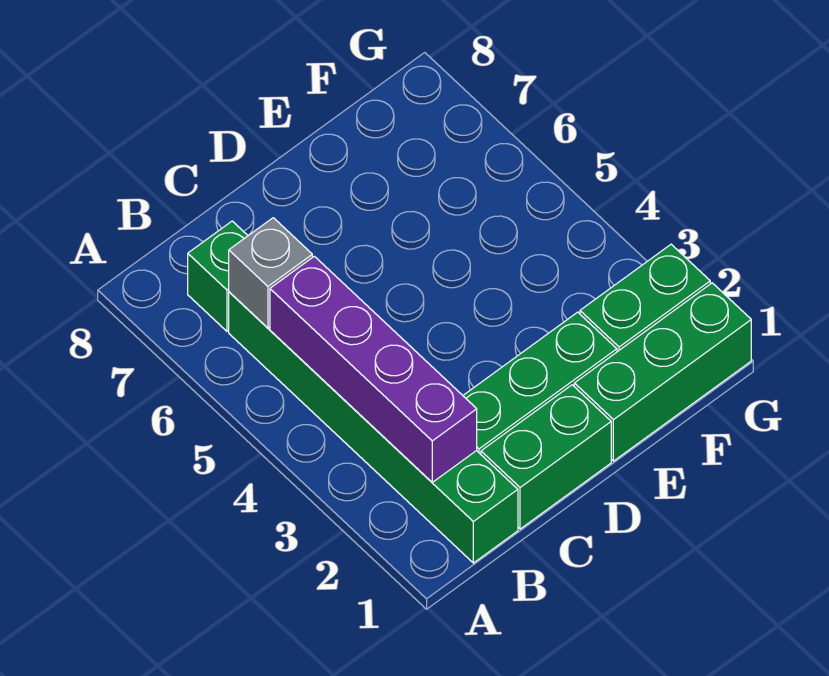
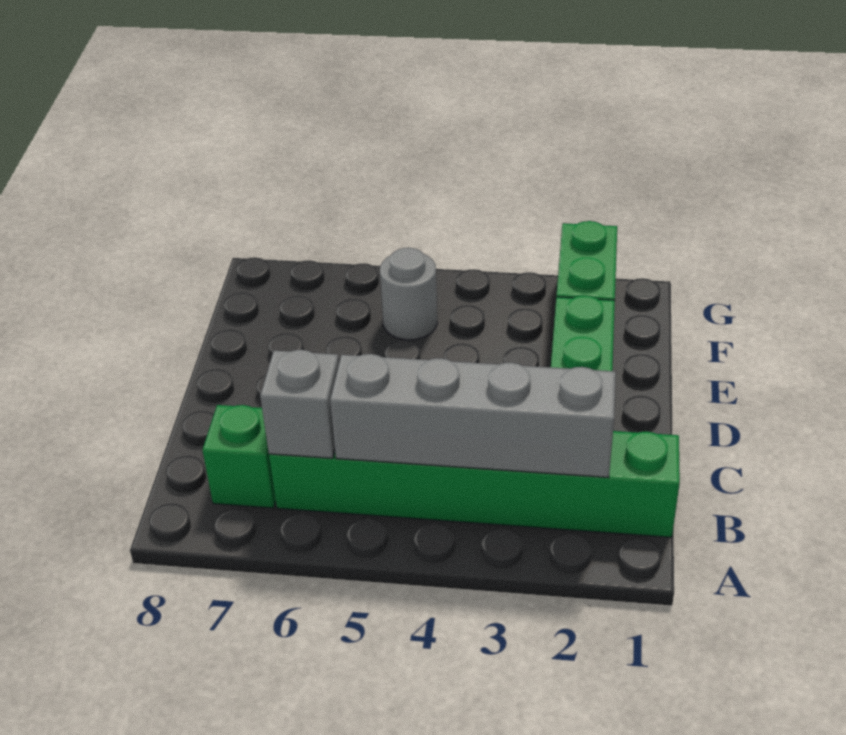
purple brick B2:B5 level 2 -> grey brick B2:B5 level 2
green brick C1:D1 level 1 -> none
green brick E1:G1 level 1 -> none
none -> grey round brick F5 level 1

